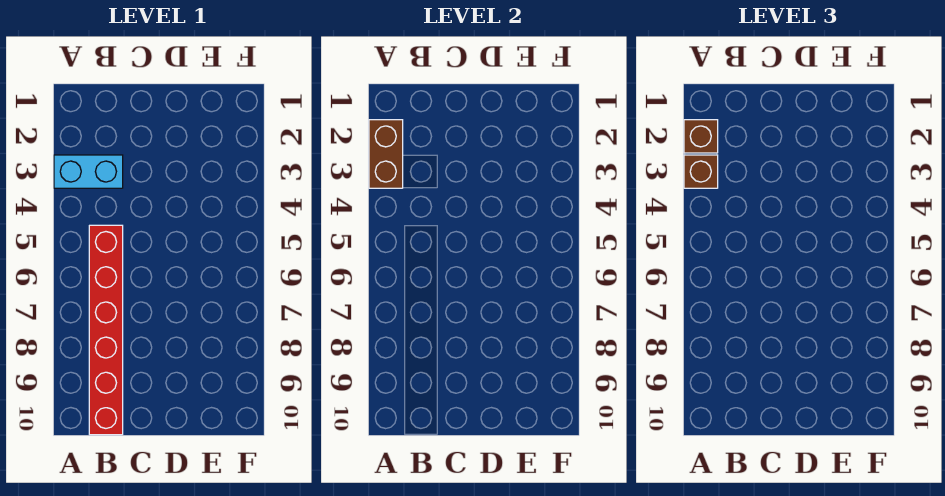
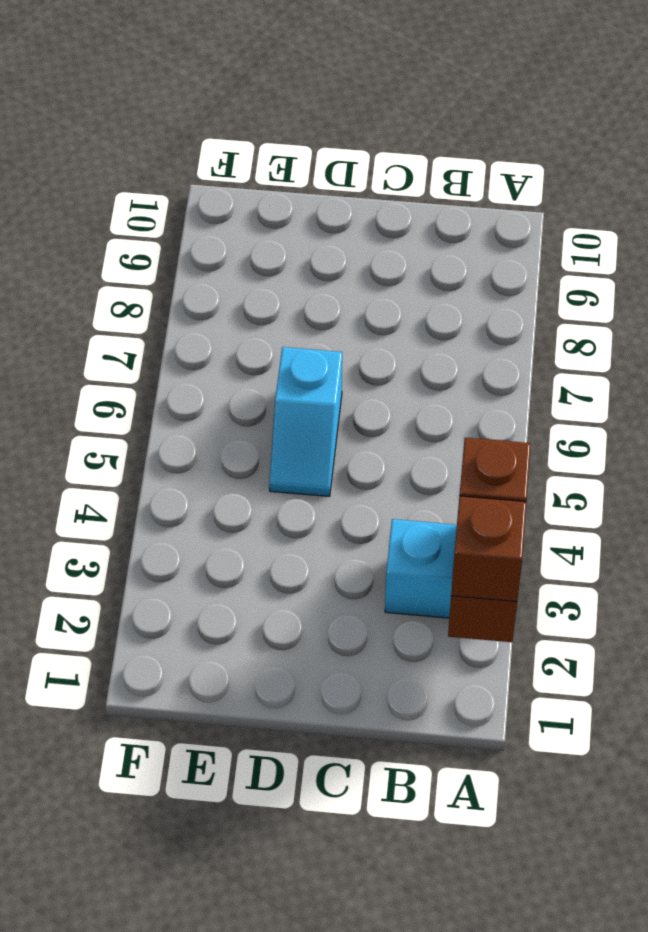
red brick B5:B10 level 1 -> none
none -> cyan slope D5:D6 level 1 top 6

